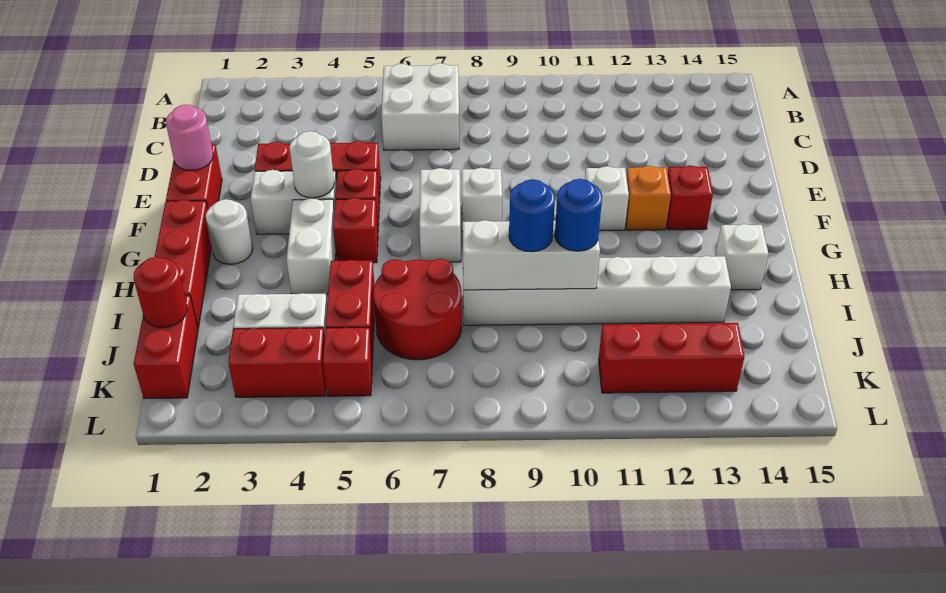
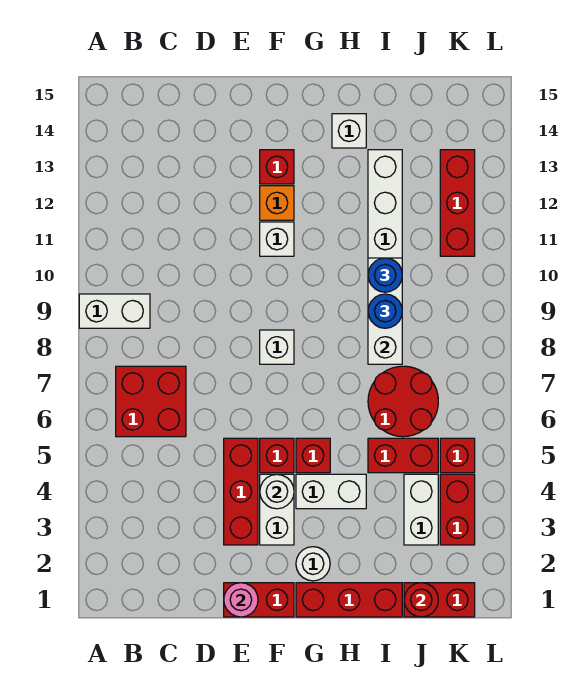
white brick B6:C7 level 1 -> red brick B6:C7 level 1
white brick F7:G7 level 1 -> white brick A9:B9 level 1

